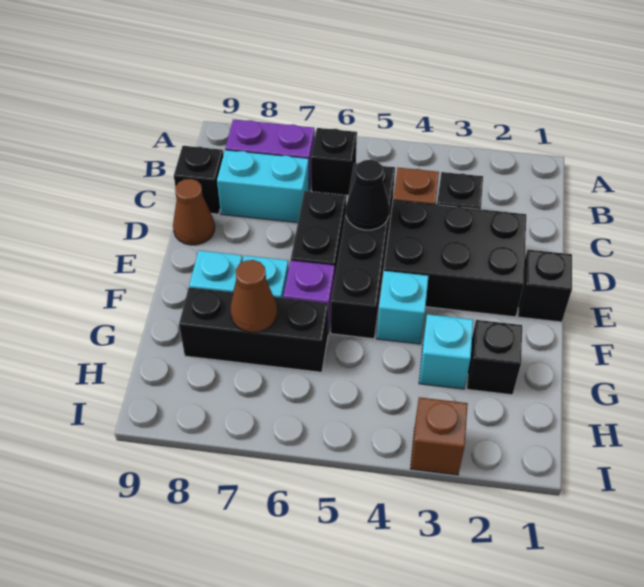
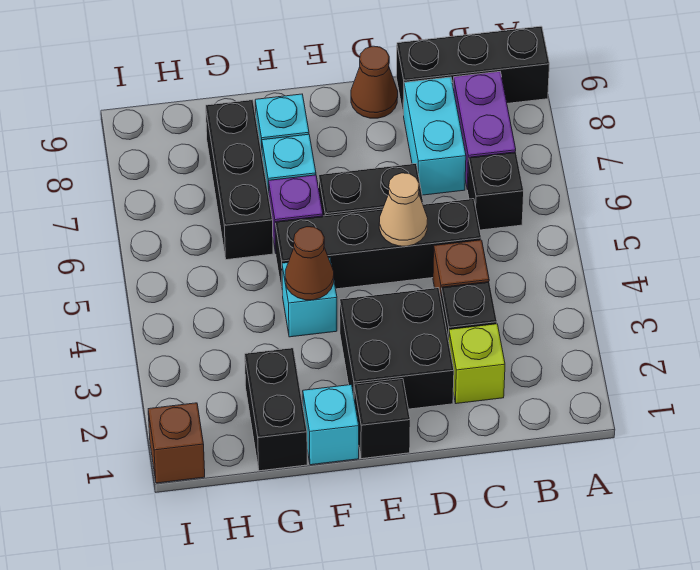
none -> lime brick C2 level 1
black brick C9 level 1 -> black brick A9:C9 level 1
black brick D2:E4 level 1 -> black brick D2:E3 level 1
black cone D5 level 2 -> tan cone D5 level 2
black brick G2 level 1 -> black brick G1:G2 level 1
cyan brick G3 level 1 -> cyan brick F1 level 1
brown cone G7 level 2 -> brown cone F4 level 2
brown brick I3 level 1 -> brown brick I1 level 1

